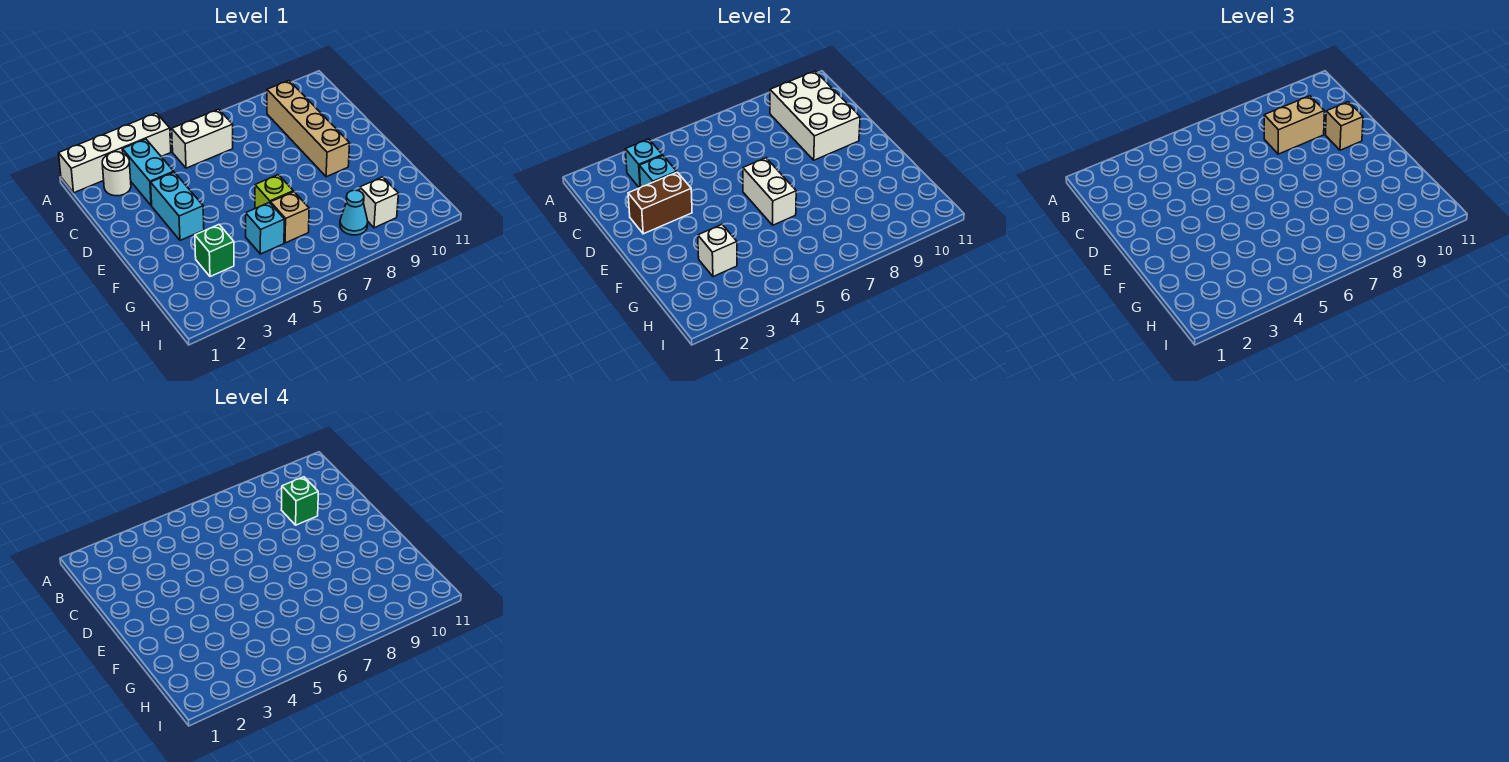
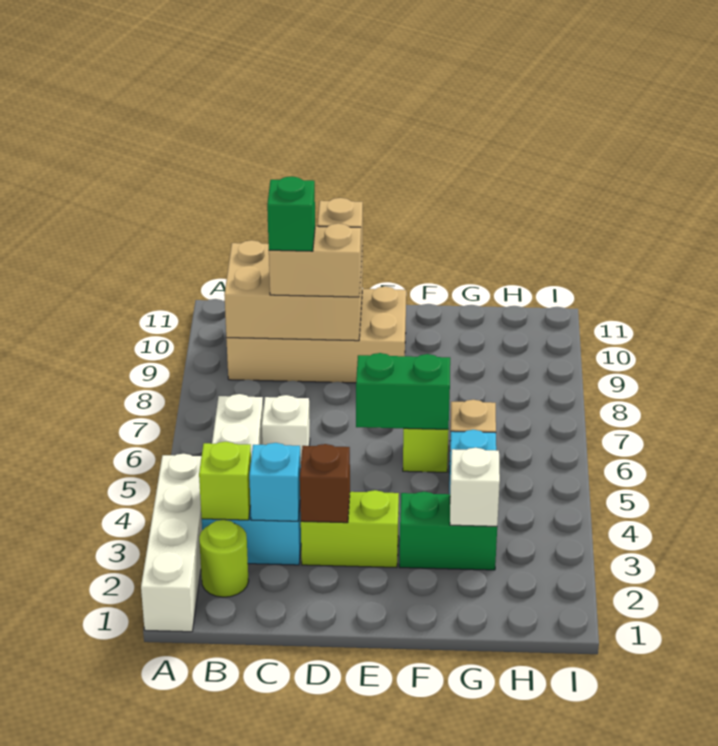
white round brick B2 level 1 -> lime round brick B2 level 1
cyan brick B3 level 2 -> lime brick B3 level 2
tan brick B9:E9 level 1 -> tan brick B9:E10 level 1
white brick B9:D10 level 2 -> tan brick B9:D10 level 2
tan brick C8:C9 level 3 -> tan brick C9:D9 level 3
brown brick D2:D3 level 2 -> brown brick D3 level 2
cyan brick D3:E3 level 1 -> lime brick D3:E3 level 1
white brick E6:F6 level 2 -> green brick E6:F6 level 2
green brick G3 level 1 -> green brick F3:G3 level 1
cyan cone H8 level 1 -> none
white brick H9 level 1 -> white brick C6 level 1

